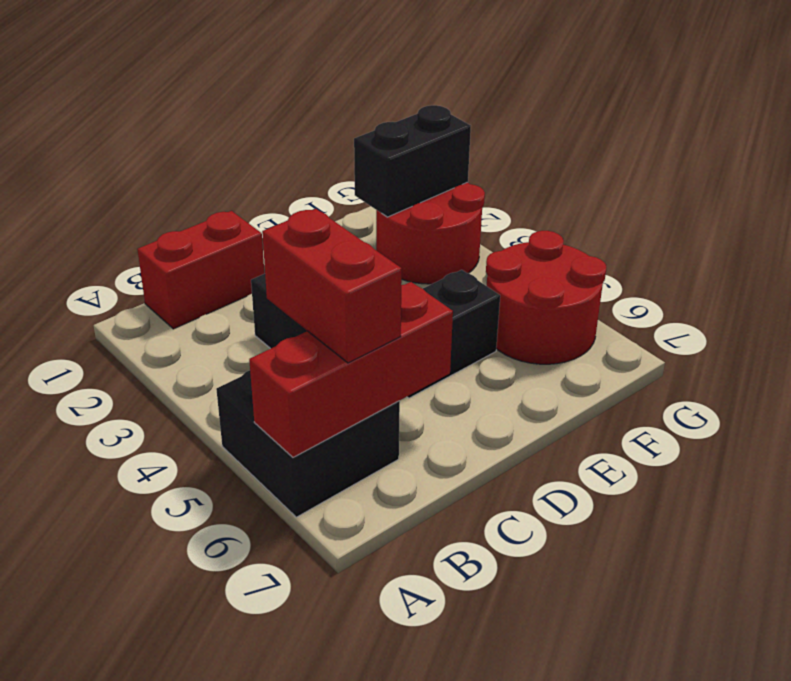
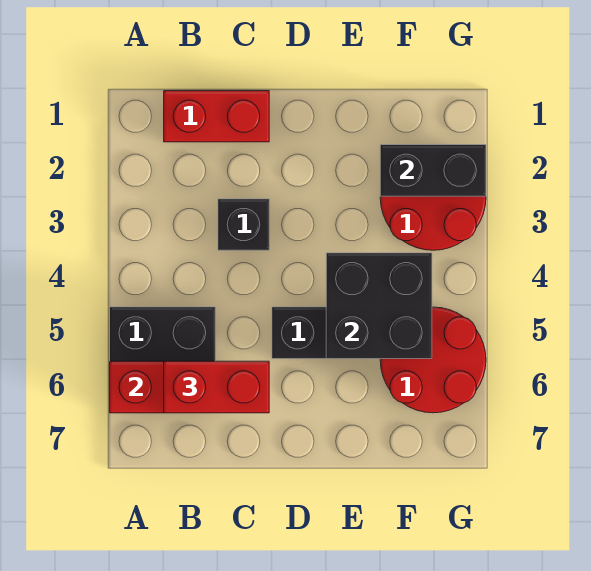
red brick B5:B6 level 3 -> red brick B6:C6 level 3
none -> black brick E4:F5 level 2

